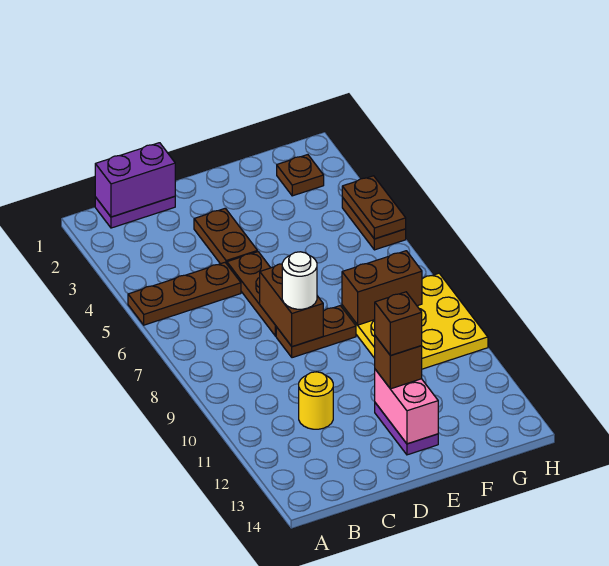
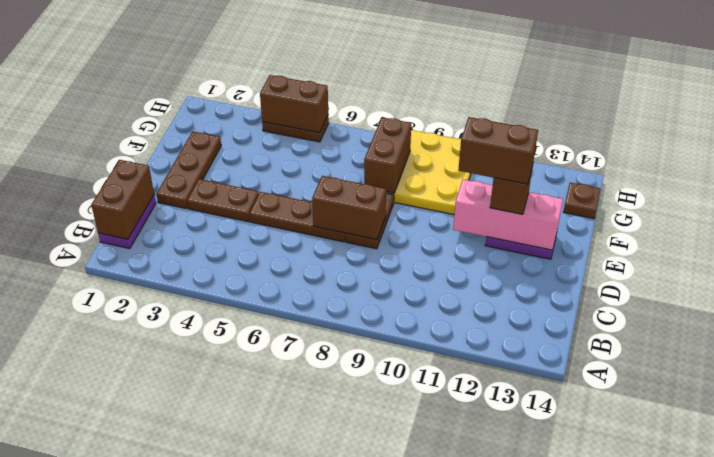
brown plate A5:C5 level 1 -> brown plate D2:F2 level 1
purple brick B1:C1 level 2 -> brown brick B1:C1 level 2
yellow round brick C11 level 1 -> none
white round brick D8 level 3 -> none
pink brick E12:E13 level 2 -> pink brick E11:E13 level 2
brown brick E12 level 4 -> brown brick E11:E12 level 4
brown plate G2 level 1 -> brown plate G14 level 1
brown plate H4:H5 level 2 -> brown brick H4:H5 level 2

